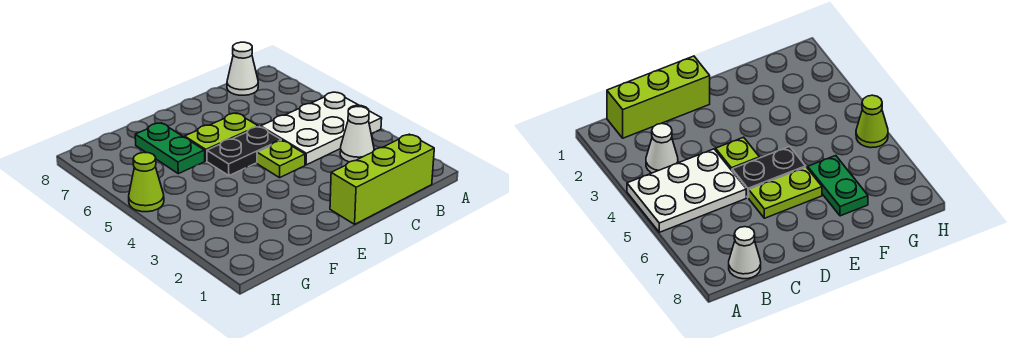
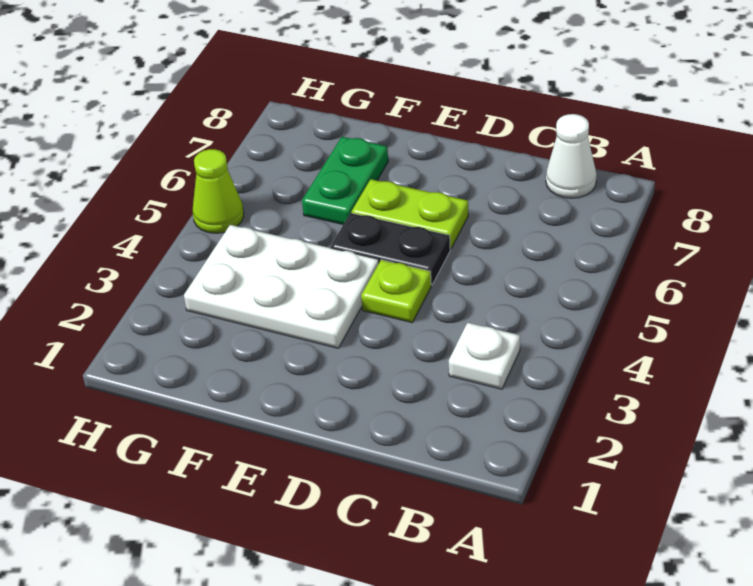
white plate A4:C5 level 1 -> white plate E3:G4 level 1
lime brick B1:D1 level 1 -> none
white cone B3 level 1 -> white plate B3 level 1

